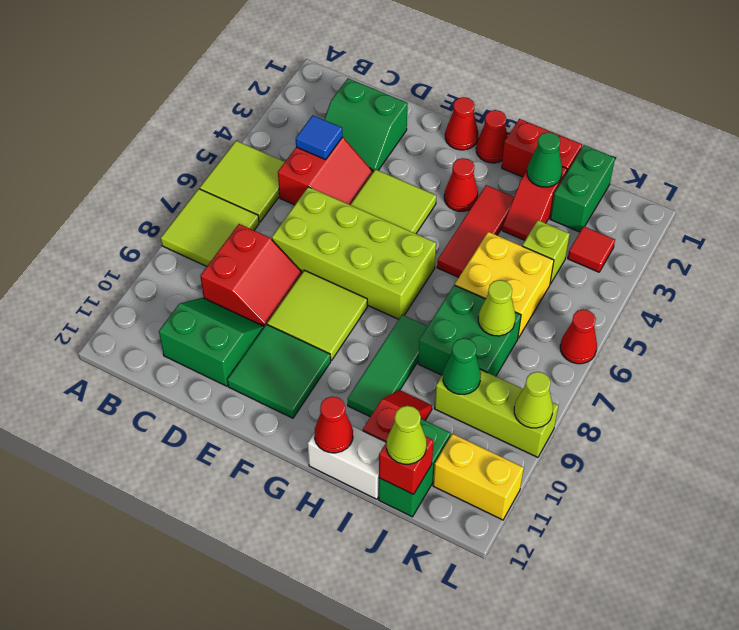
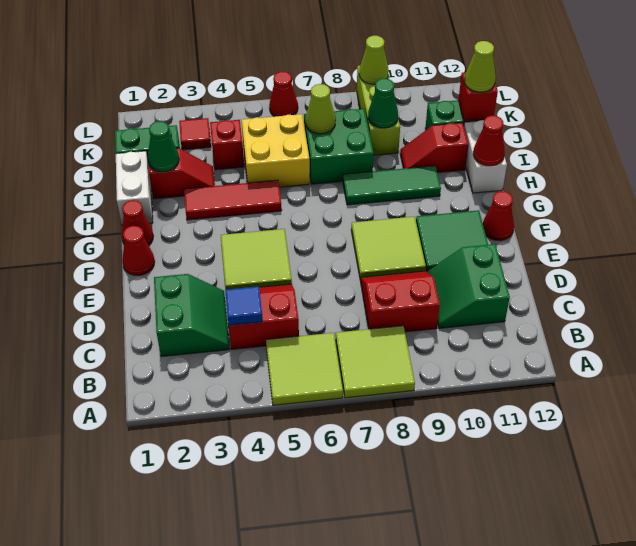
lime brick D6:G7 level 1 -> none
red cone G3 level 1 -> red cone F12 level 1
red brick H1:I1 level 1 -> white brick H1:I1 level 1
lime brick J4 level 1 -> red brick J4 level 1
yellow brick K11:L11 level 1 -> none

